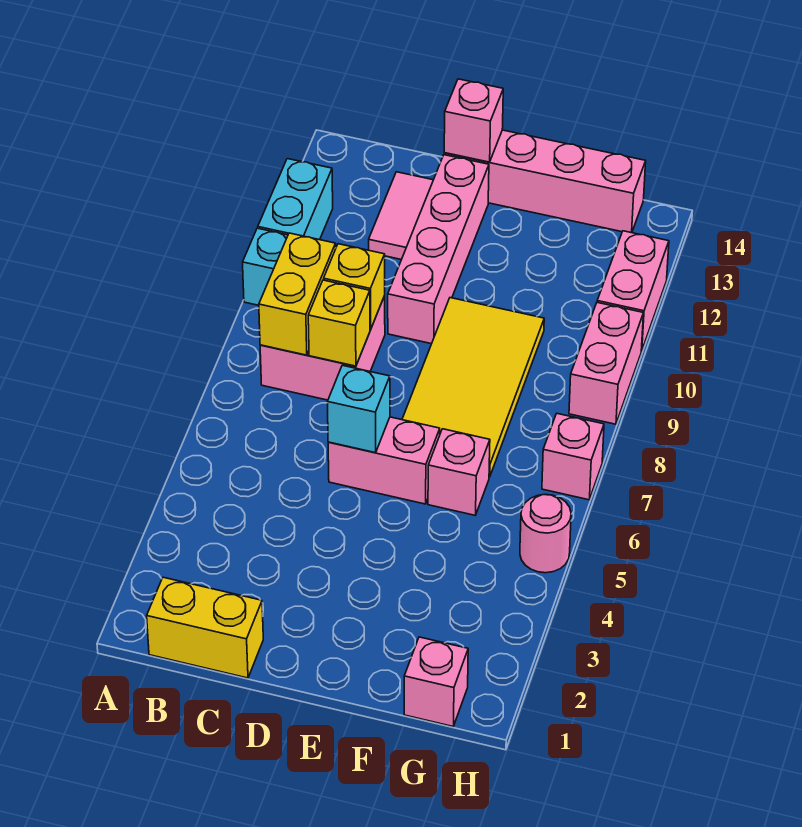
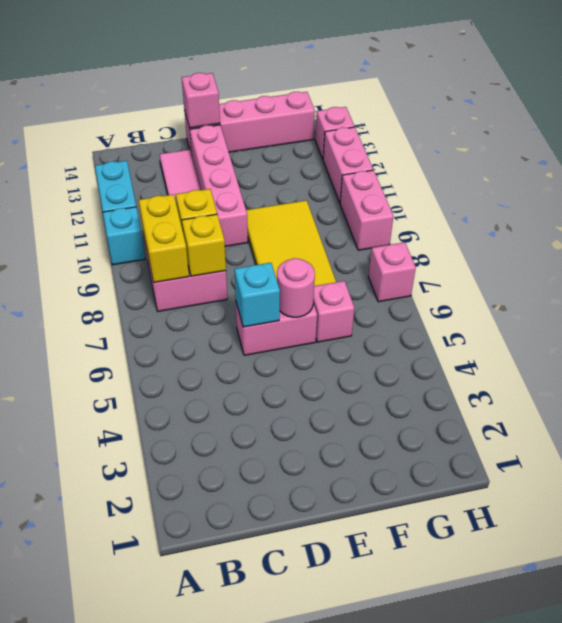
yellow brick B1:C1 level 1 -> none
pink brick G1 level 1 -> pink brick H13 level 1
pink round brick H5 level 1 -> pink round brick E6 level 2

